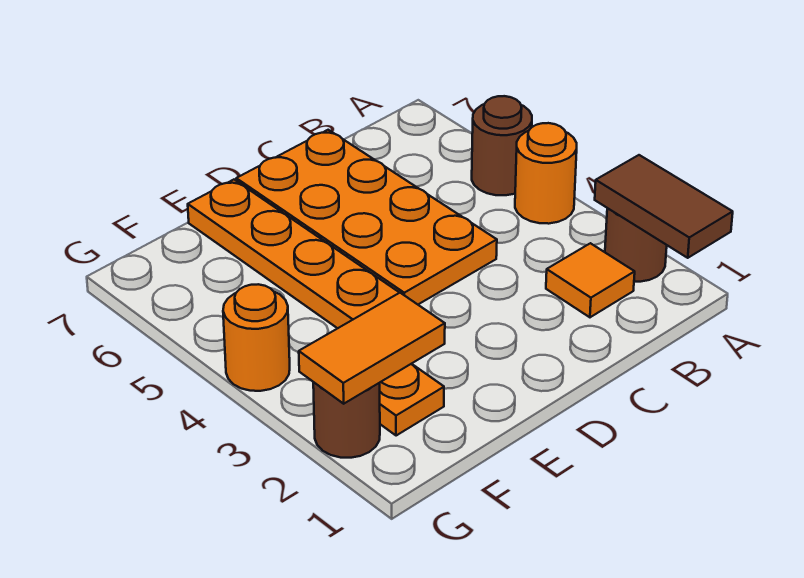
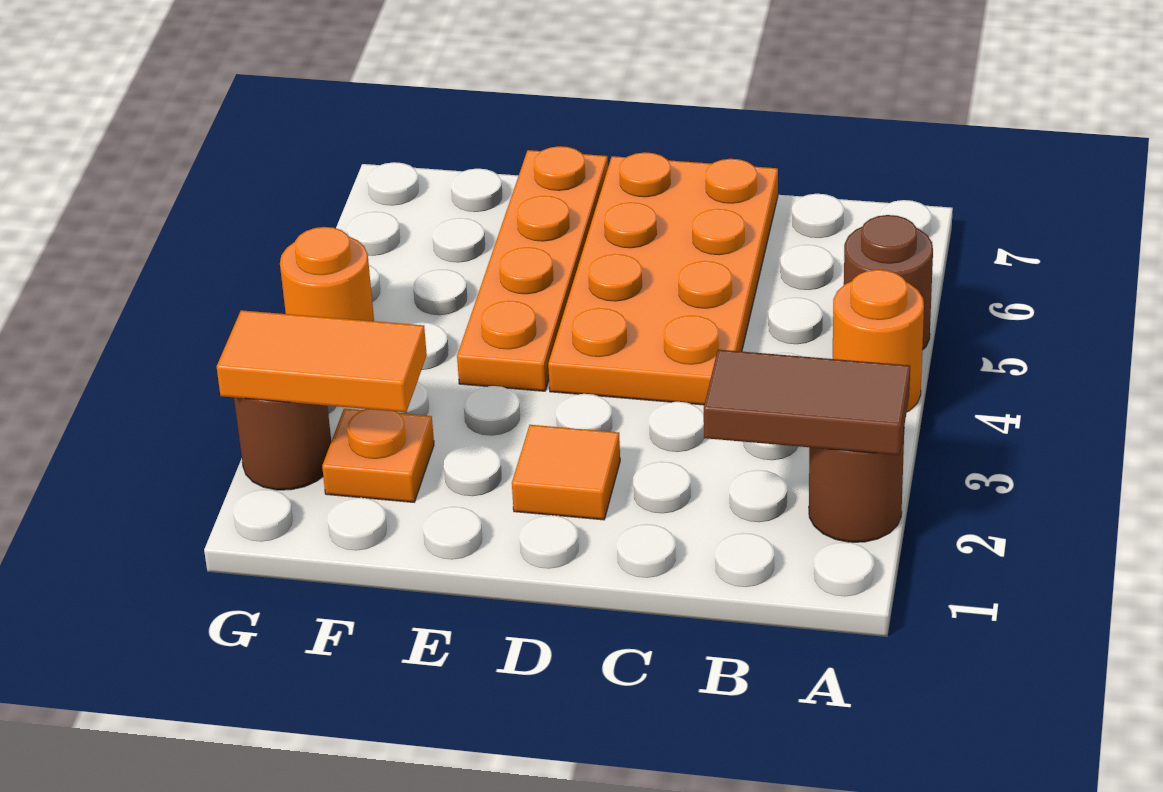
brown tile A1:A2 level 2 -> brown tile A2:B2 level 2
orange tile B2 level 1 -> orange tile D2 level 1

